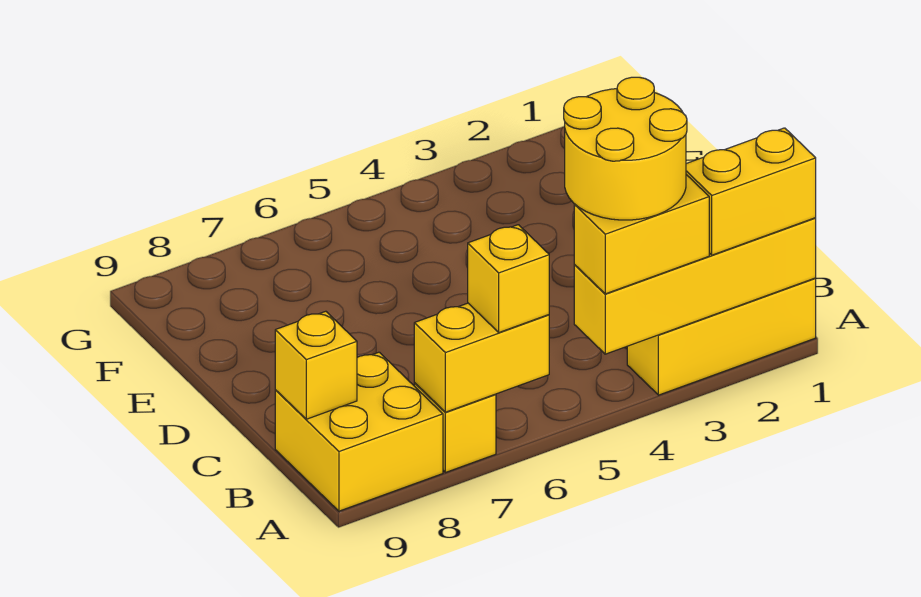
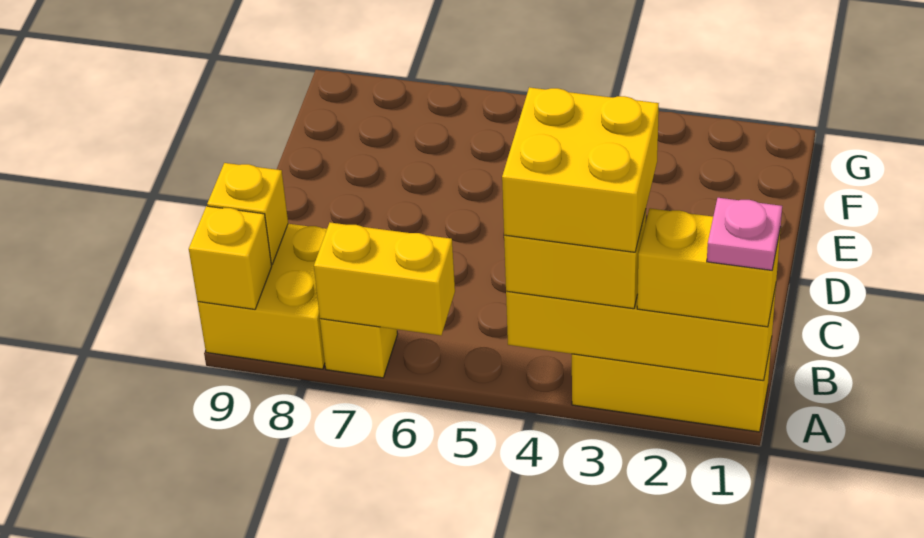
none -> pink plate A1 level 4
yellow round brick A3:B4 level 4 -> yellow brick A3:B4 level 4
yellow brick A6 level 3 -> yellow brick A9 level 2

